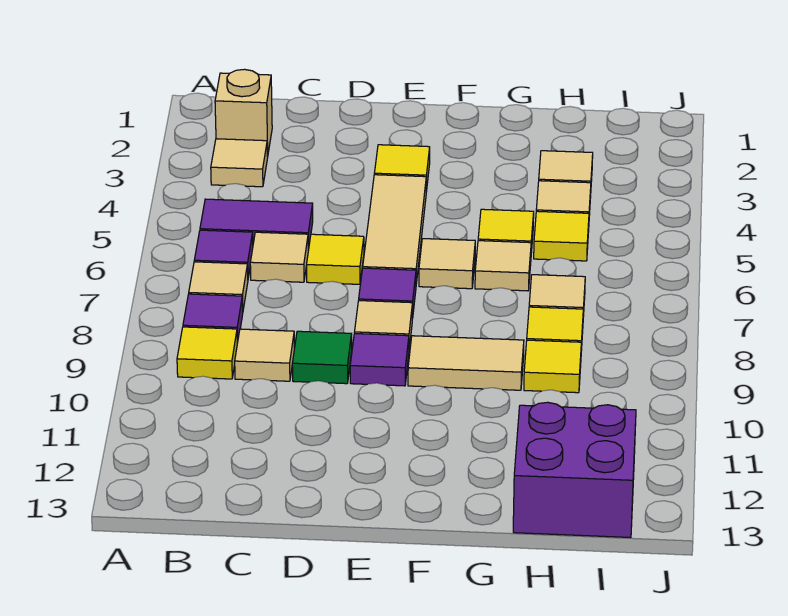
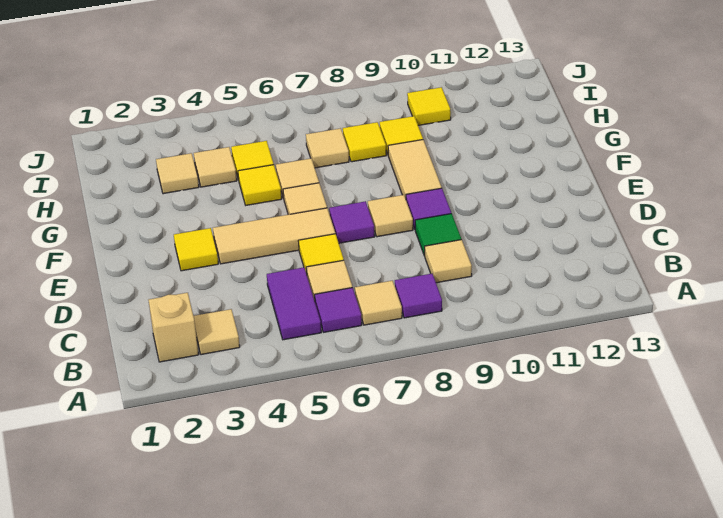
yellow tile B9 level 1 -> yellow tile I10 level 1
purple brick H12:I13 level 1 -> none

